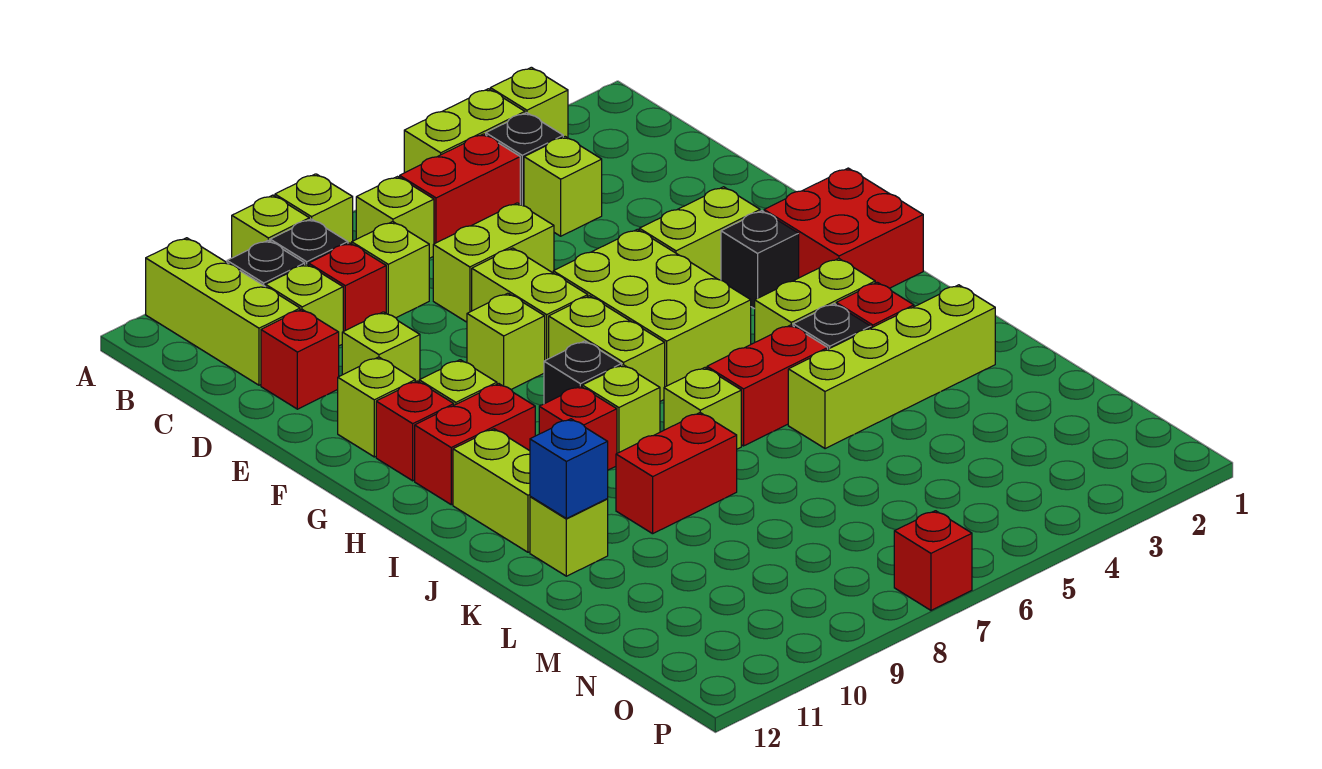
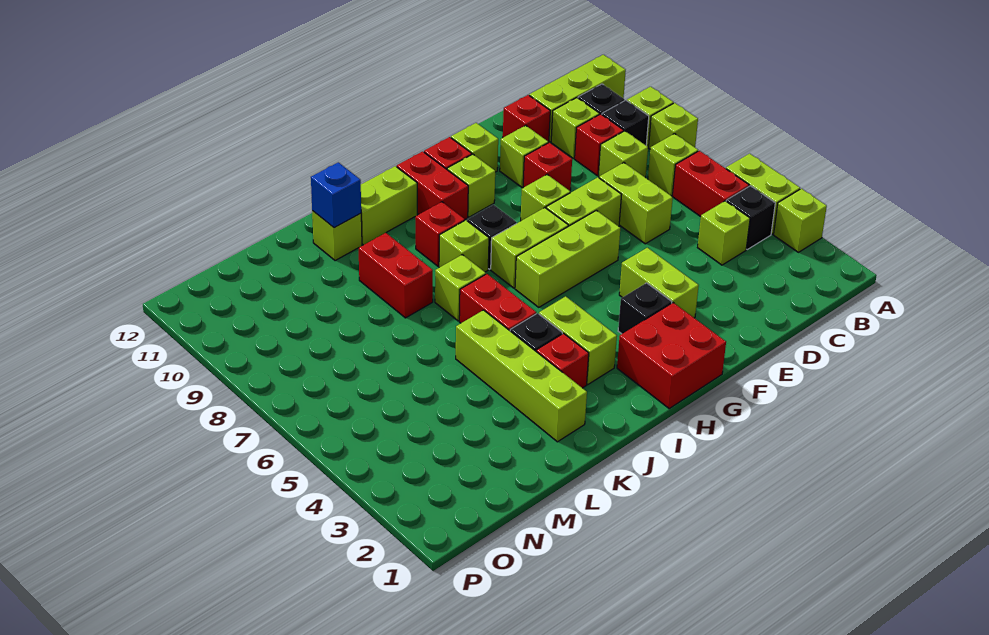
lime brick F5:H6 level 1 -> lime brick F6:H6 level 1
red brick P7 level 1 -> red brick E9 level 1

